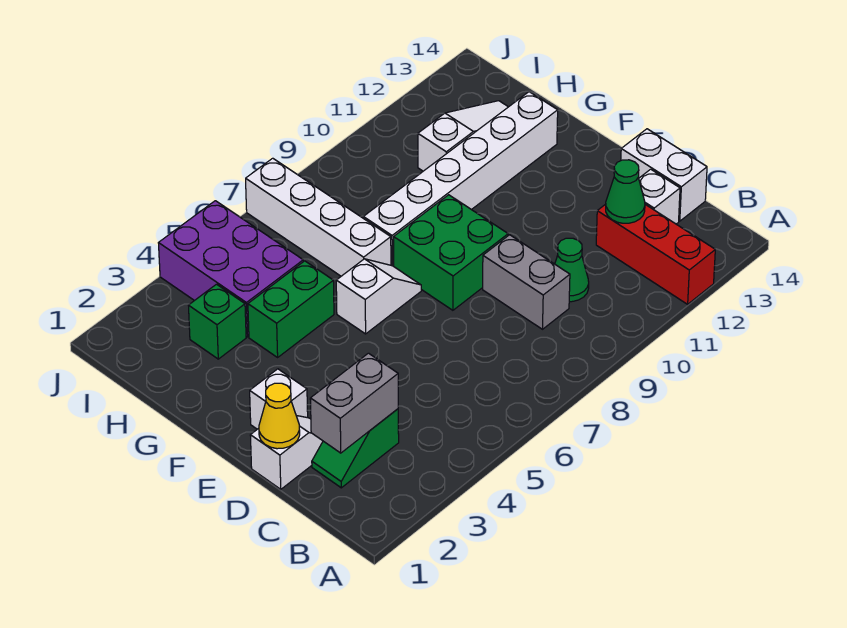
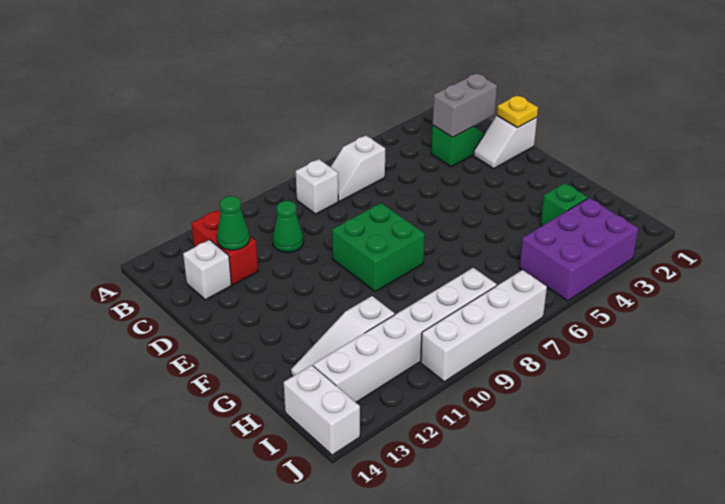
red brick A12:C12 level 1 -> red brick B12:C12 level 1
grey brick C9:D9 level 1 -> none
white brick C14:D14 level 1 -> white brick I14:J14 level 1
yellow cone D1 level 2 -> yellow plate D1 level 2
white brick E2 level 1 -> white brick B8 level 1
white slope F6:F7 level 1 top 6 -> white slope B6:B7 level 1 top 6
green brick G4:G5 level 1 -> none
white brick G7:J7 level 1 -> white brick J7:J10 level 1
white brick G8:G13 level 1 -> white brick I8:I13 level 1
purple brick H4:J5 level 1 -> purple brick I3:J5 level 1

